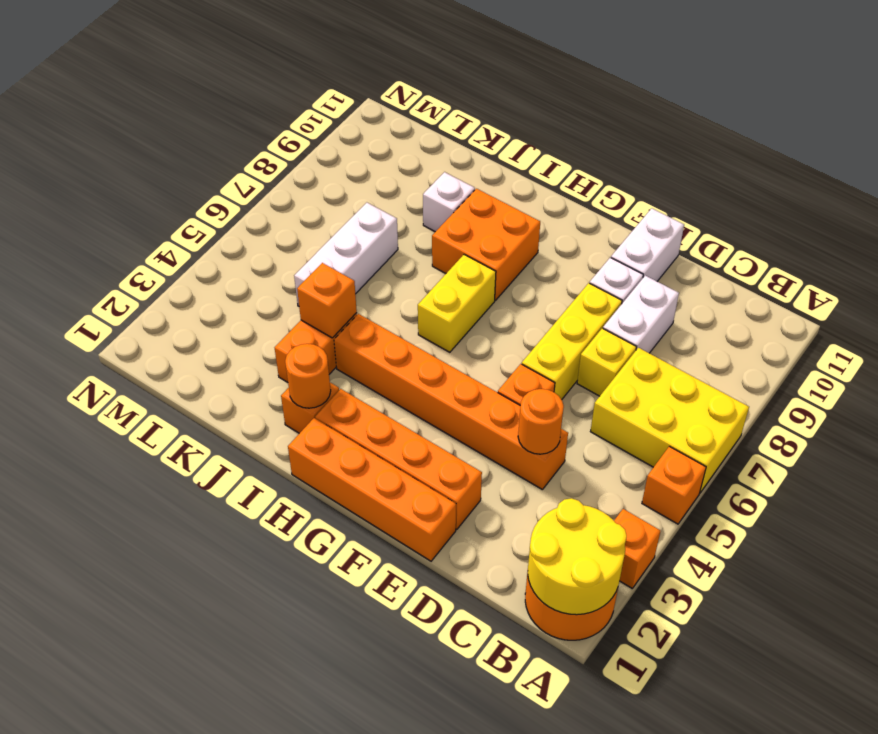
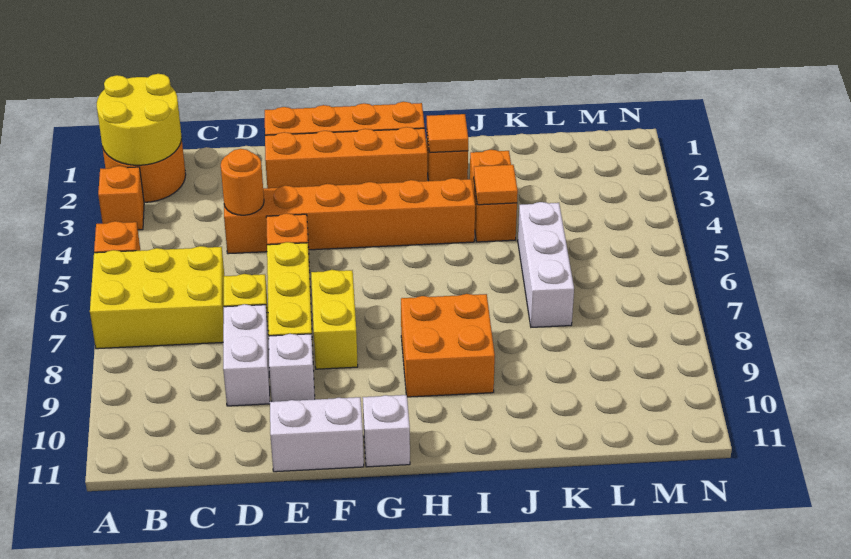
white brick E10:E11 level 1 -> white brick E11:F11 level 1
yellow brick H6:H7 level 1 -> yellow brick F7:F8 level 1
orange round brick I2 level 2 -> orange tile I2 level 2
orange brick J4 level 2 -> orange tile J4 level 2
white brick J9 level 1 -> white brick G11 level 1

